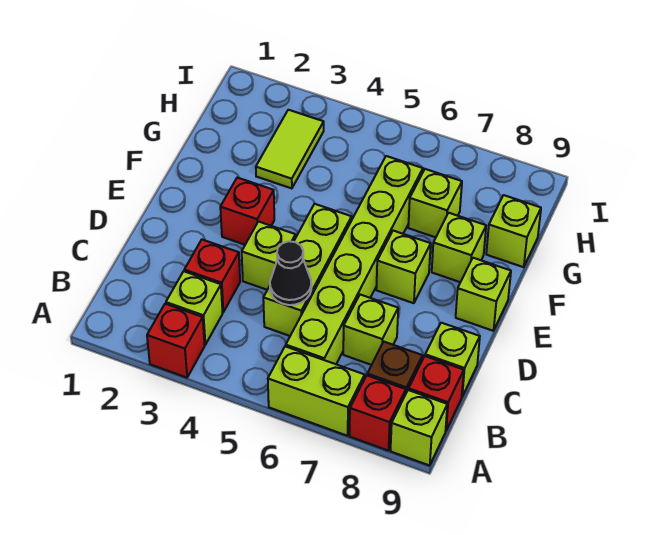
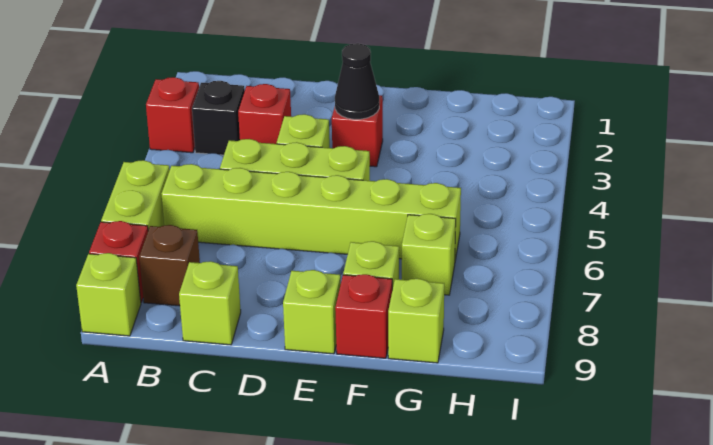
lime brick B3 level 1 -> black brick B3 level 1
red brick B9 level 1 -> red brick F9 level 1
black cone C5 level 2 -> black cone E3 level 2
lime brick C7 level 1 -> none
lime brick E7 level 1 -> none
lime tile G3:H3 level 1 -> none

